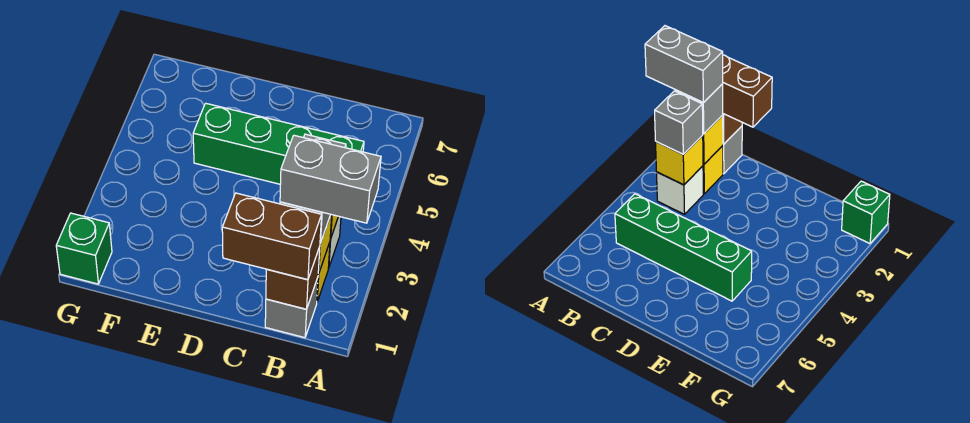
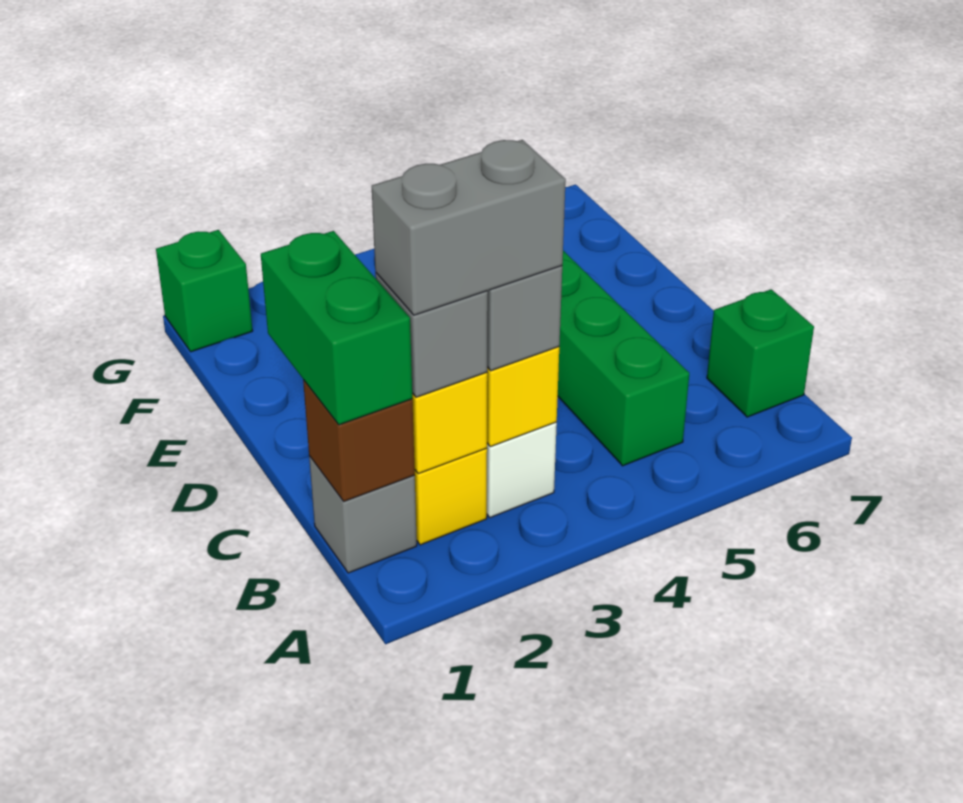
grey brick A2:B2 level 4 -> grey brick B2:B3 level 4
brown brick B1:C1 level 3 -> green brick B1:C1 level 3
none -> green brick B7 level 1

